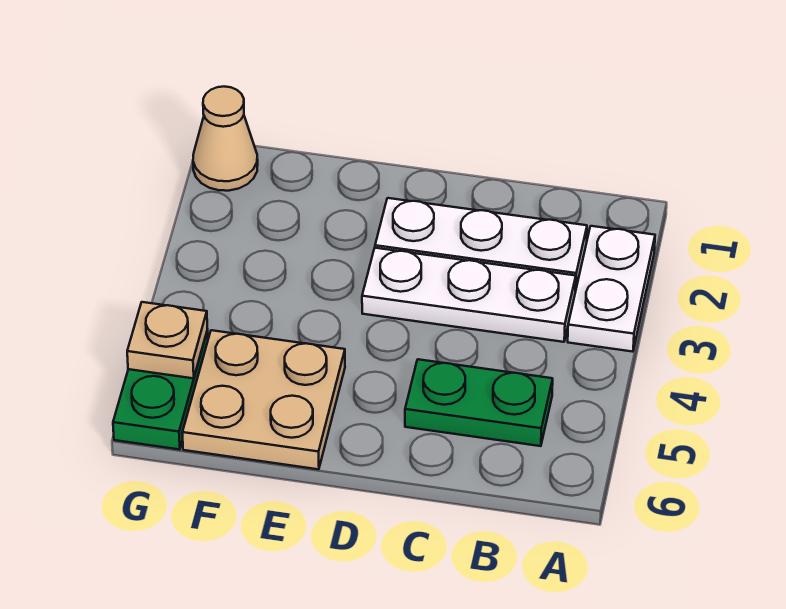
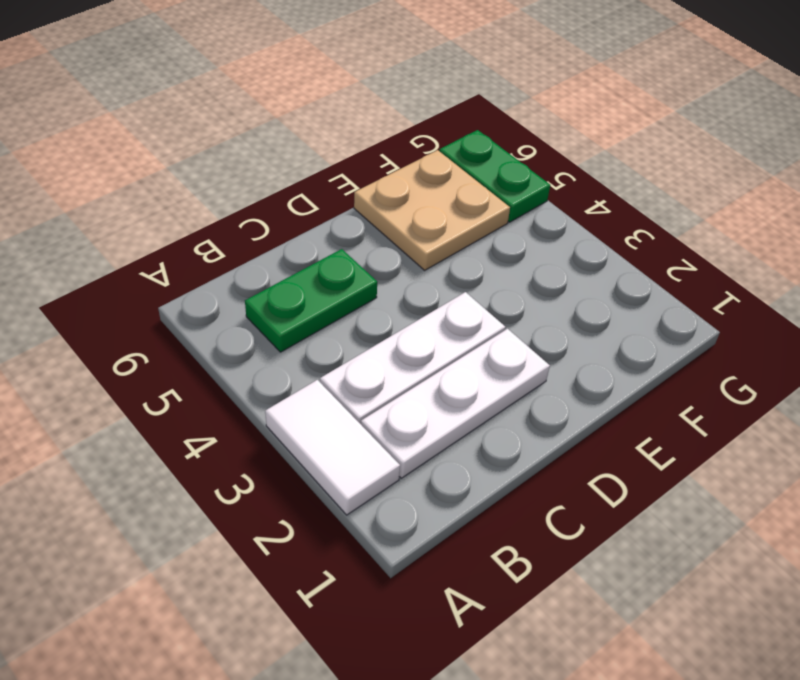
white plate A2:A3 level 1 -> white tile A2:A3 level 1
tan cone G1 level 1 -> none
tan plate G5 level 2 -> none

